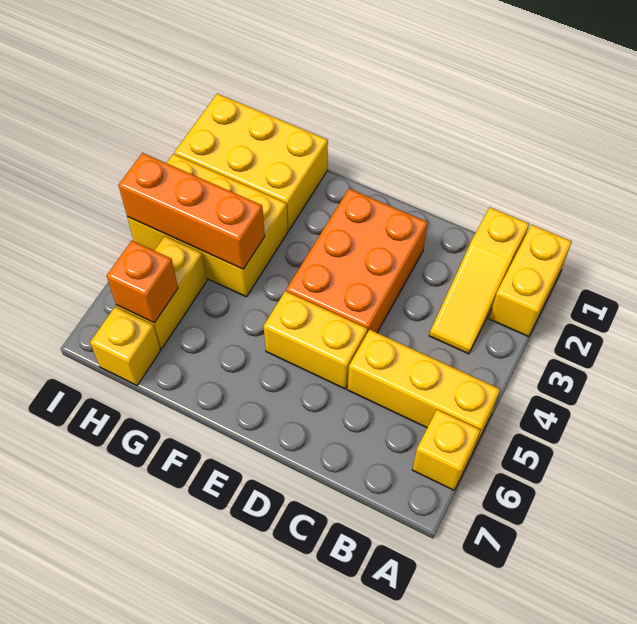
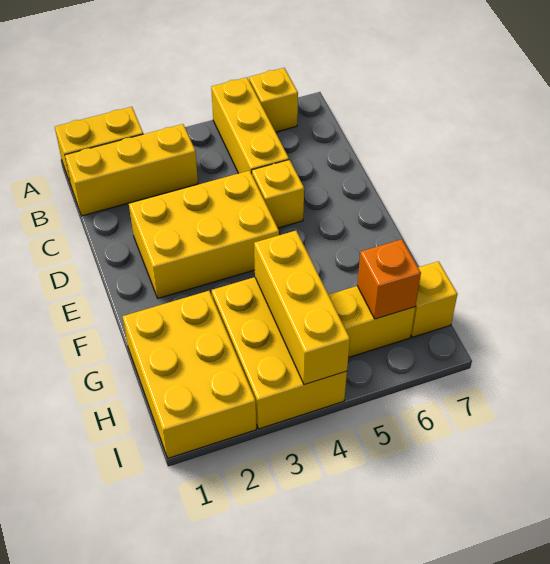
yellow slope B1:B3 level 1 top 1 -> yellow brick B1:B3 level 1
orange brick D2:E4 level 1 -> yellow brick D2:E4 level 1
yellow brick D5:E5 level 1 -> yellow brick D5 level 1
orange brick G4:I4 level 2 -> yellow brick G4:I4 level 2

